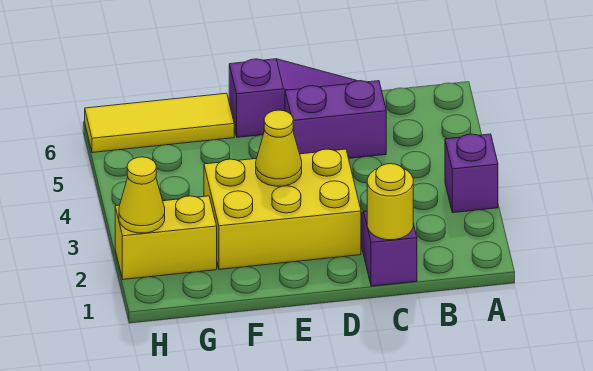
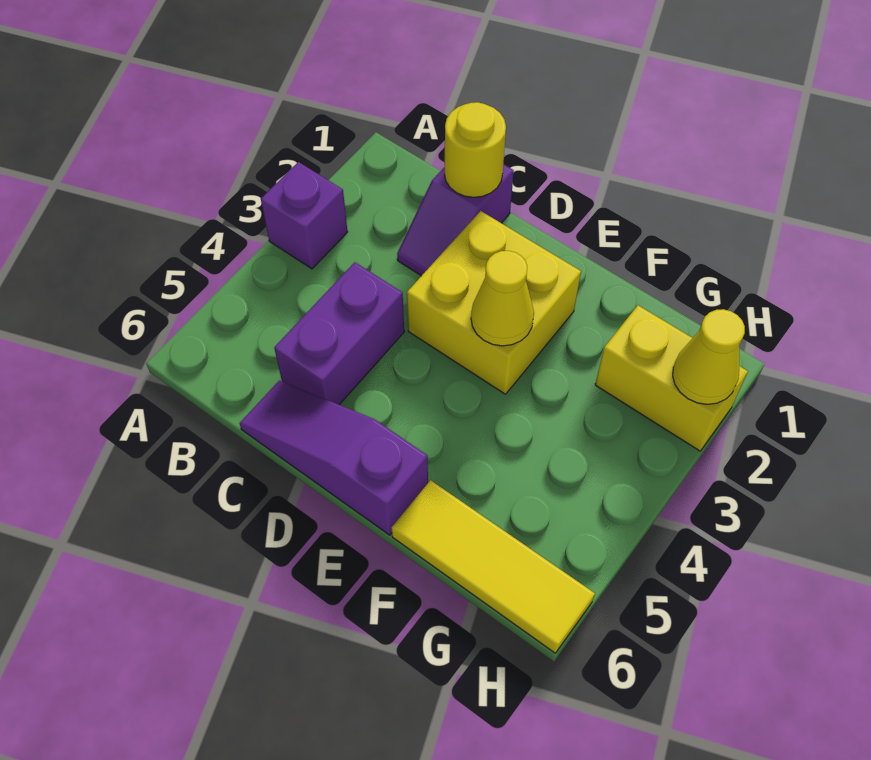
purple brick C5:D5 level 1 -> purple brick C4:C5 level 1
yellow brick D2:F3 level 1 -> yellow brick D2:E3 level 1

